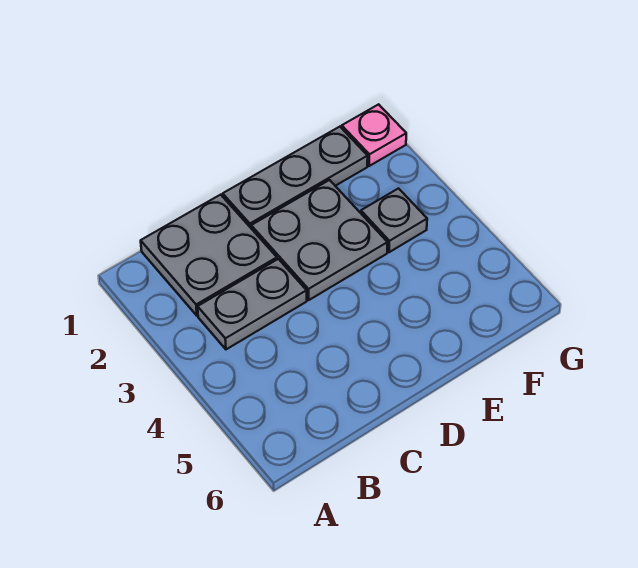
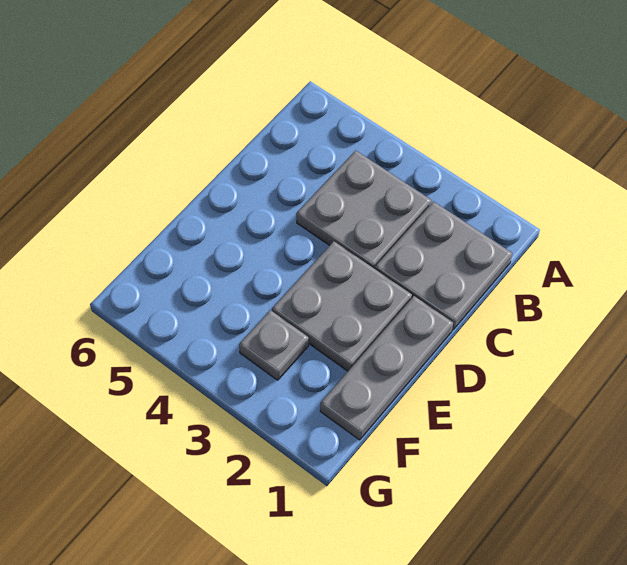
grey plate B3:C3 level 1 -> grey plate B3:C4 level 1
pink plate G1 level 1 -> none

